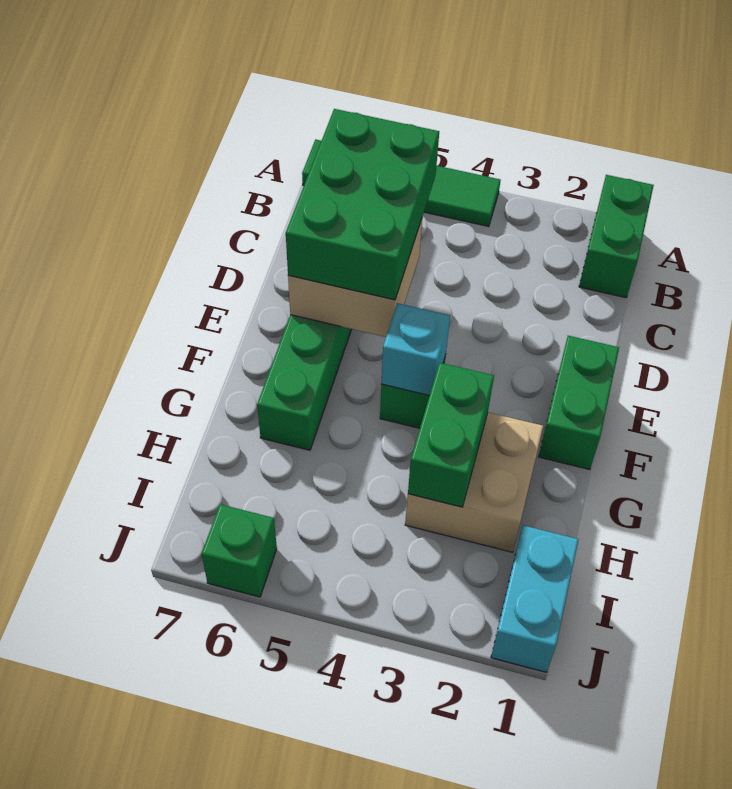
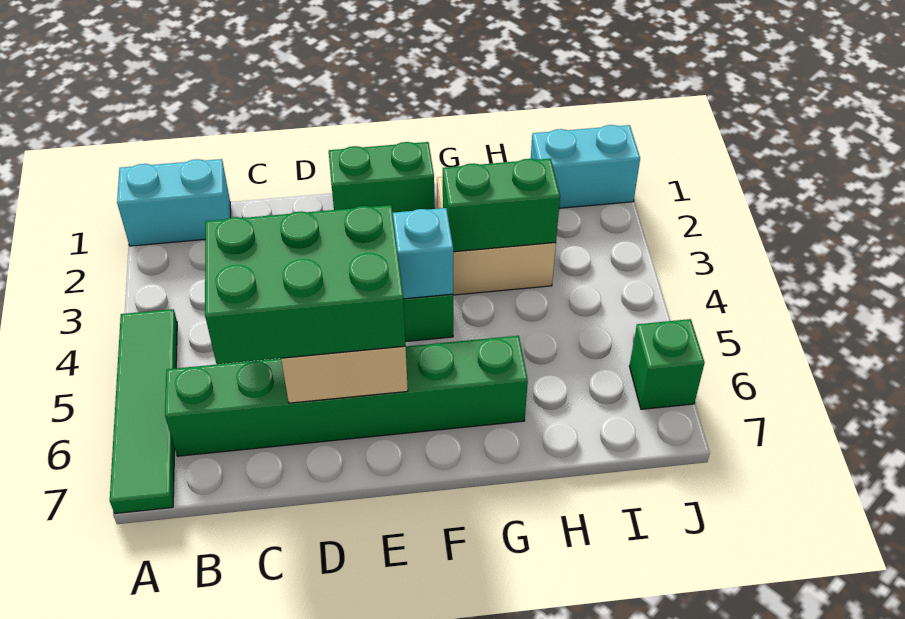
green brick A1:B1 level 1 -> cyan brick A1:B1 level 1

